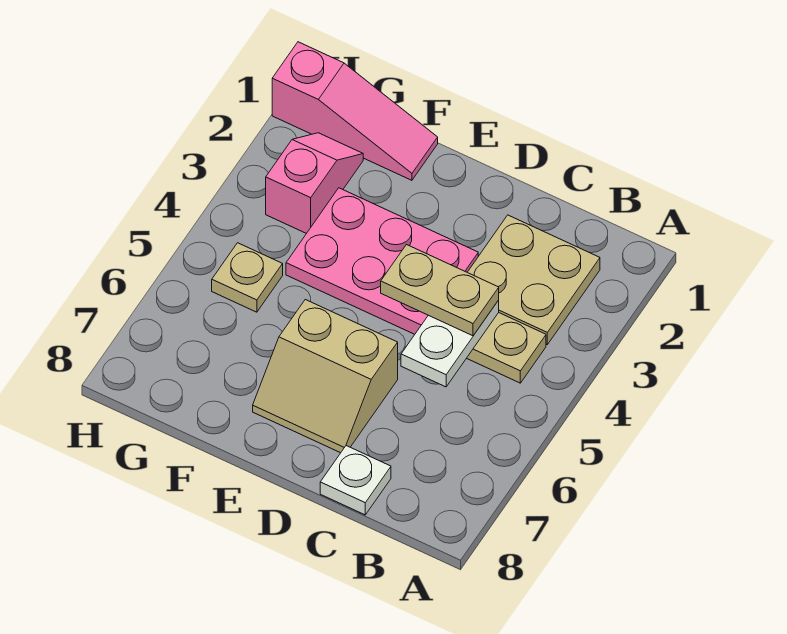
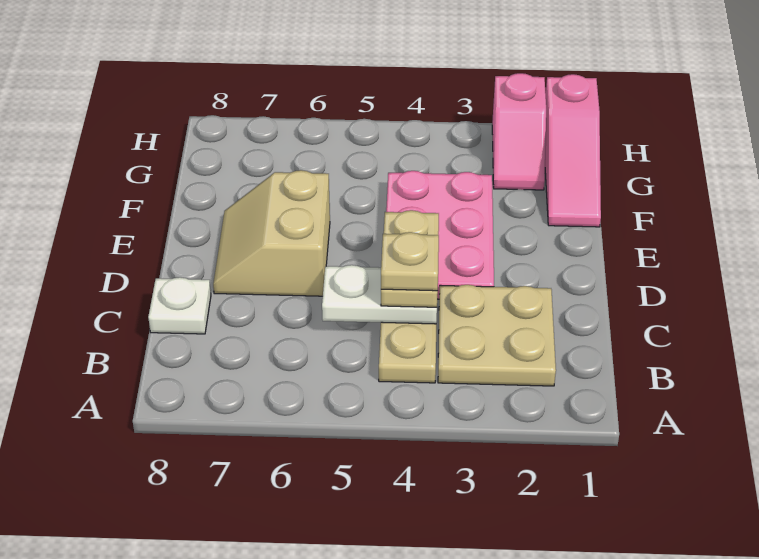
pink slope G2:G3 level 1 top 3 -> pink slope G2:H2 level 1 top H
tan plate G5 level 1 -> tan plate C4 level 4

